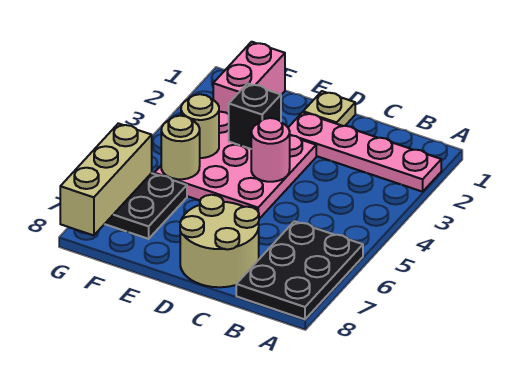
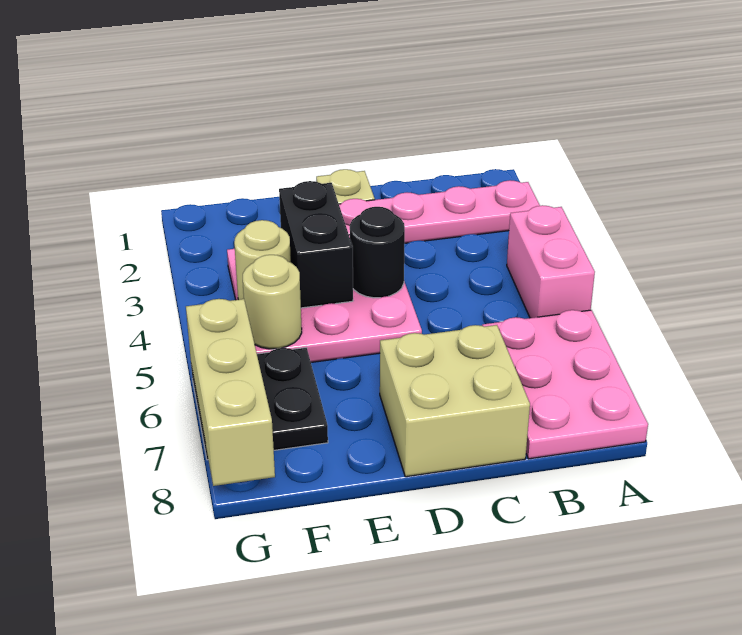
black plate A6:B8 level 1 -> pink plate A6:B8 level 1
tan round brick C7:D8 level 1 -> tan brick C7:D8 level 1
pink round brick D4 level 2 -> black round brick D4 level 2
black brick E3 level 2 -> black brick E3:E4 level 2
pink brick F1:F2 level 1 -> pink brick A4:A5 level 1

